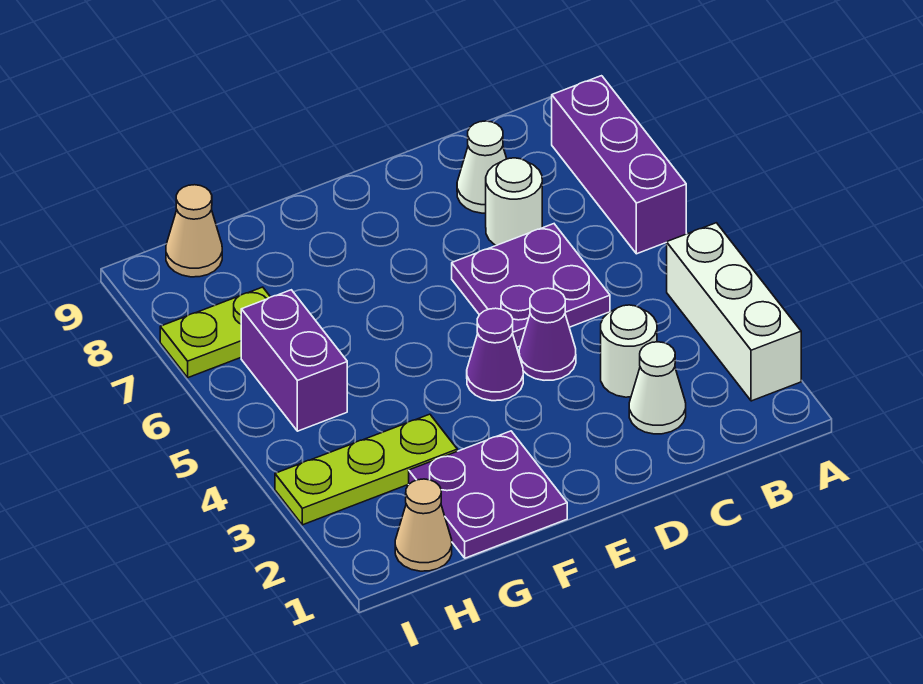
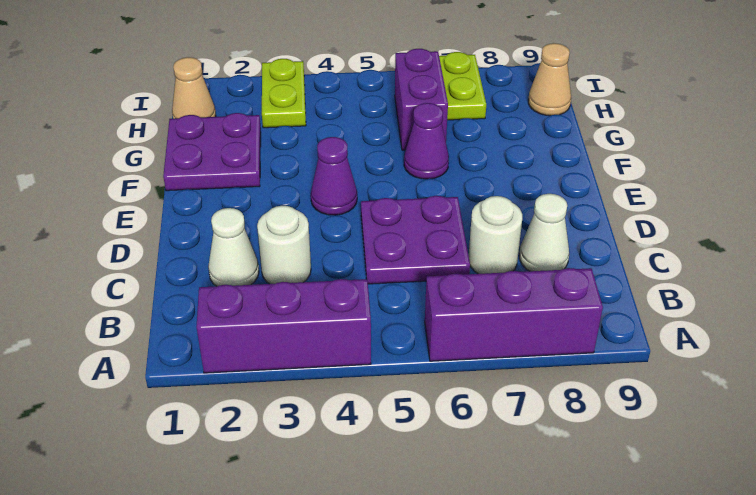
white brick A2:A4 level 1 -> purple brick A2:A4 level 1
purple cone D4 level 1 -> purple cone F6 level 1
lime plate G3:I3 level 1 -> lime plate H3:I3 level 1
purple brick H5:H6 level 1 -> purple brick G6:H6 level 1

